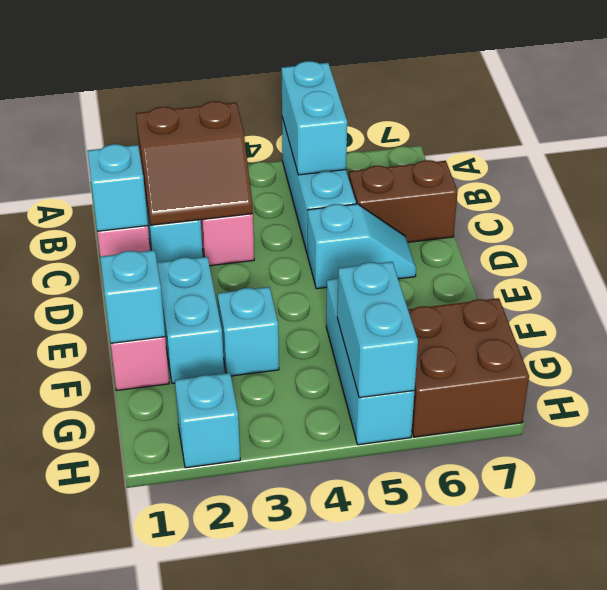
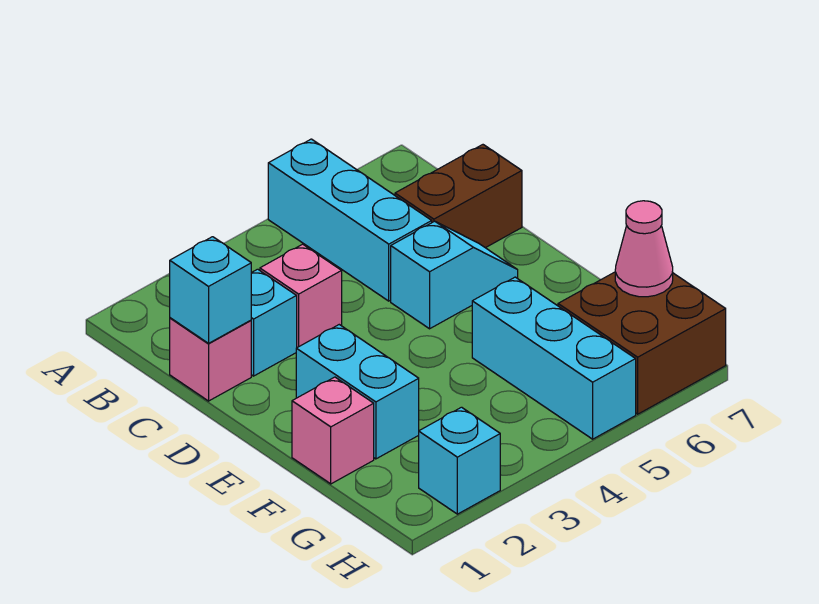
cyan brick A5:B5 level 2 -> none
brown slope B2:C3 level 2 top B -> none
cyan brick F1 level 2 -> none
cyan brick F3 level 1 -> none
cyan brick G5:H5 level 2 -> none
none -> pink cone G7 level 2

